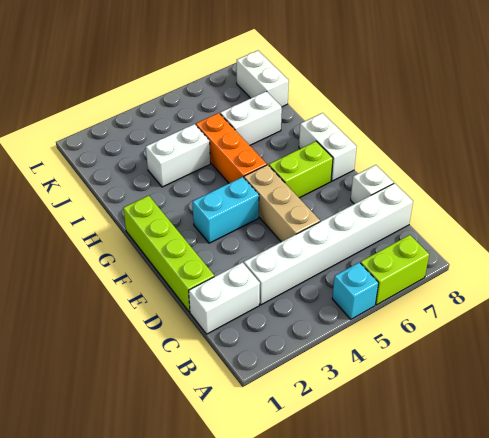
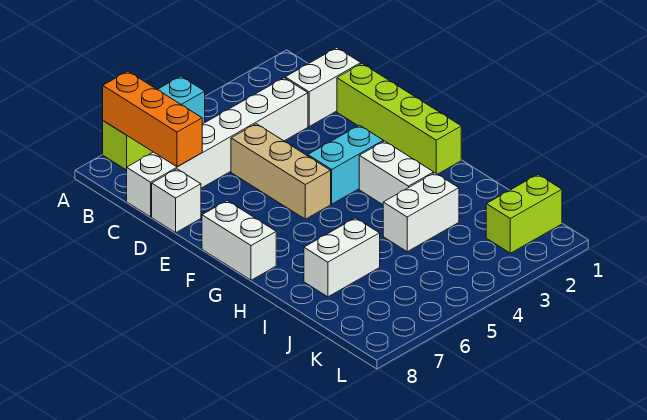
lime brick F6:F7 level 1 -> lime brick K1:K2 level 1
orange brick G5:I5 level 1 -> orange brick A7:C7 level 2
white brick J8:K8 level 1 -> white brick G3:H3 level 1

